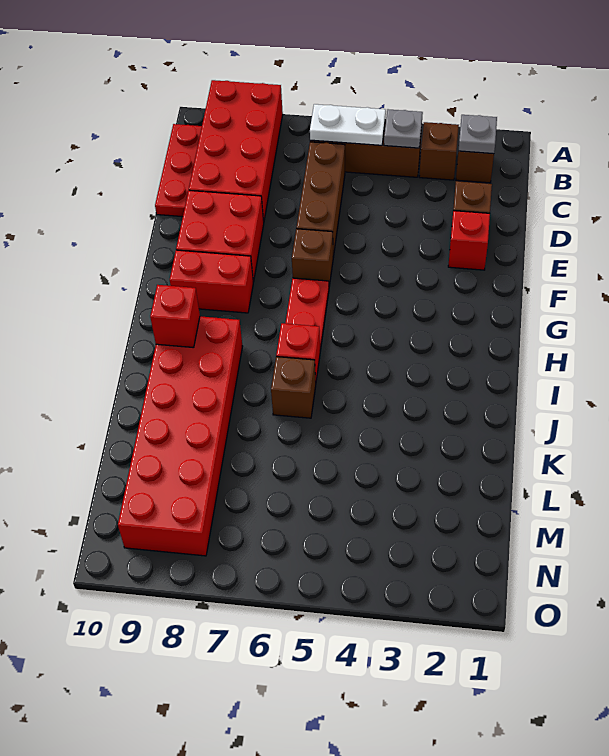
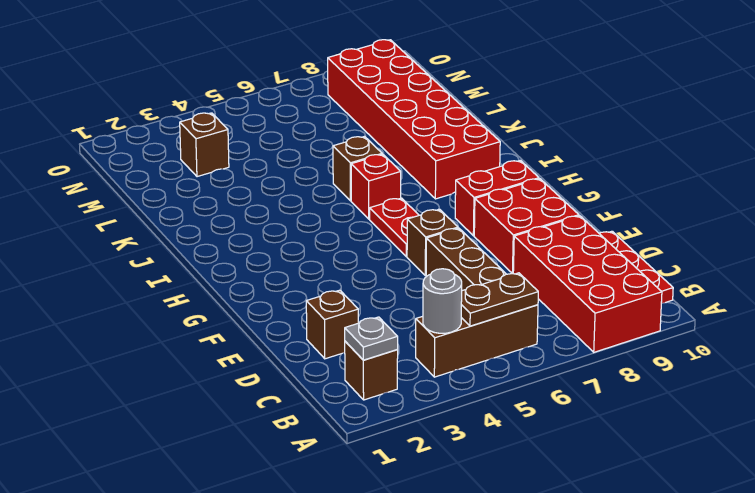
brown brick B3 level 1 -> brown brick M3 level 1
grey plate B4 level 2 -> grey round brick B4 level 2
white plate B5:B6 level 2 -> brown plate B5:B6 level 2
red brick E2 level 1 -> none
red brick I9 level 2 -> none

